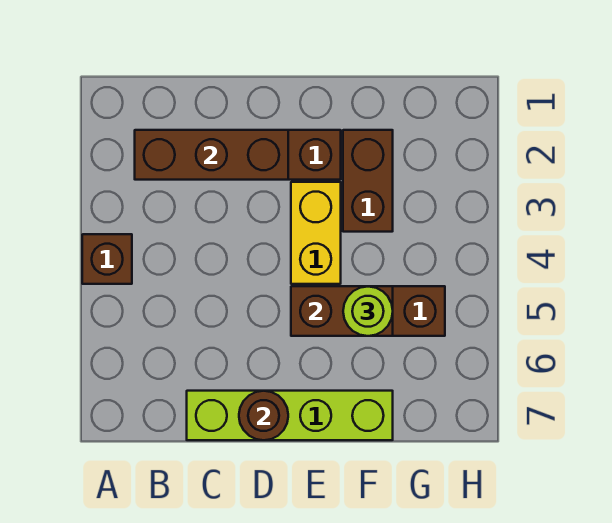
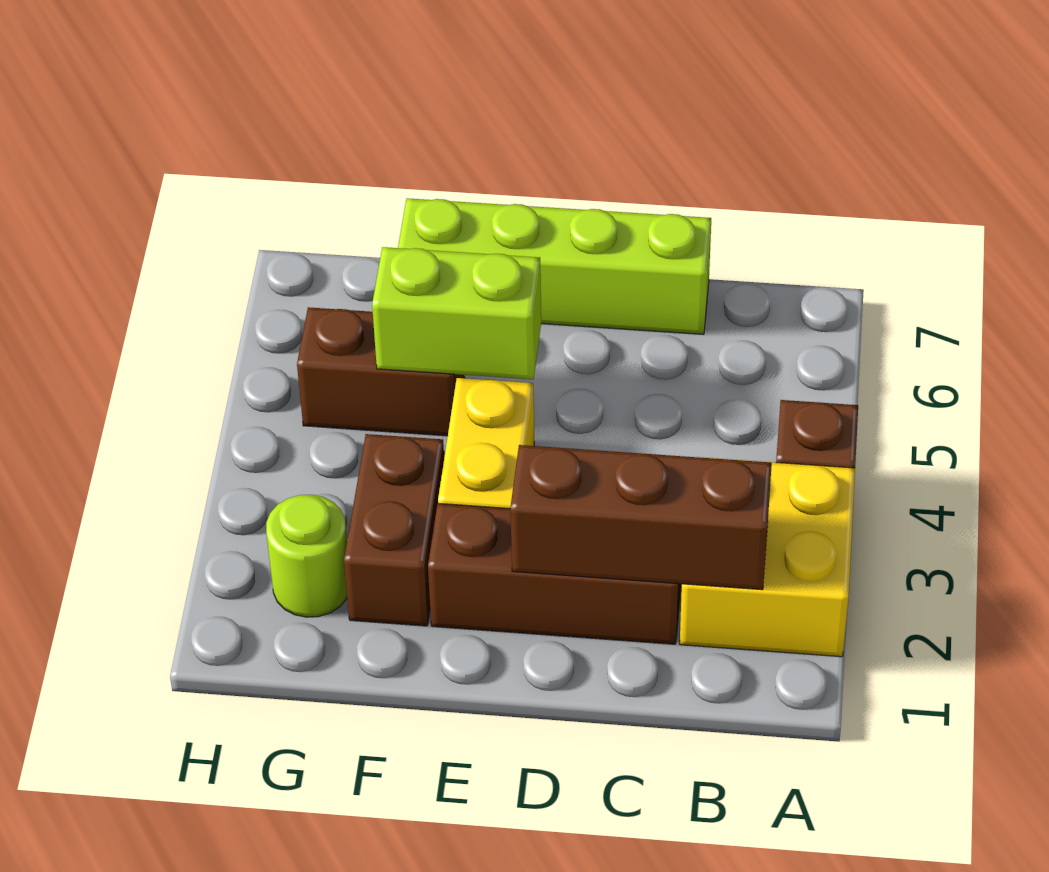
none -> yellow brick A2:B3 level 1
brown round brick D7 level 2 -> none
brown brick E5:F5 level 2 -> lime brick E5:F5 level 2
lime round brick F5 level 3 -> lime round brick G2 level 1

